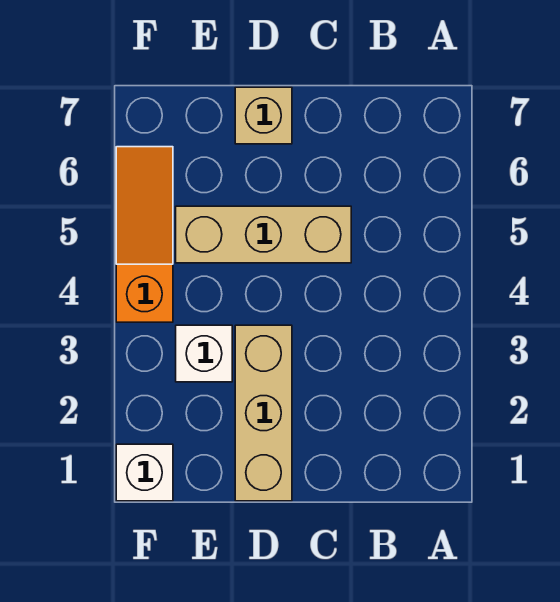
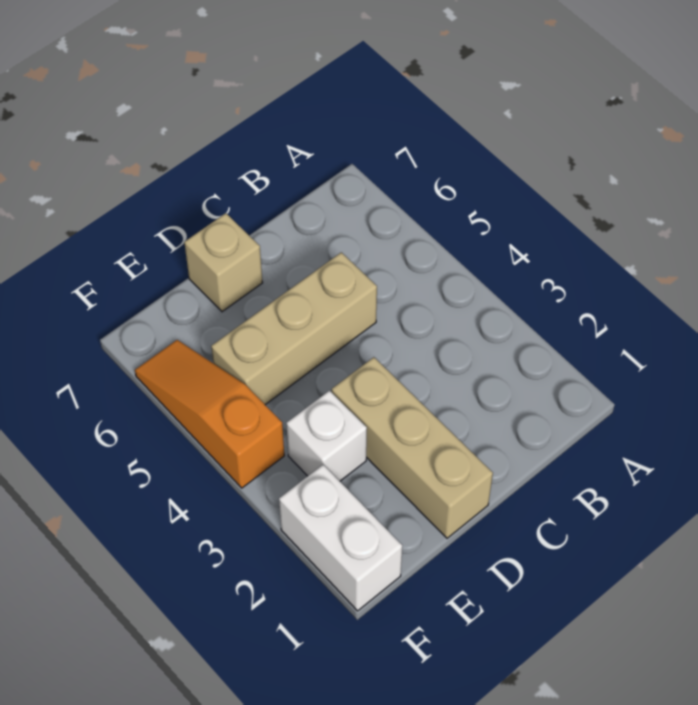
white brick F1 level 1 -> white brick F1:F2 level 1

